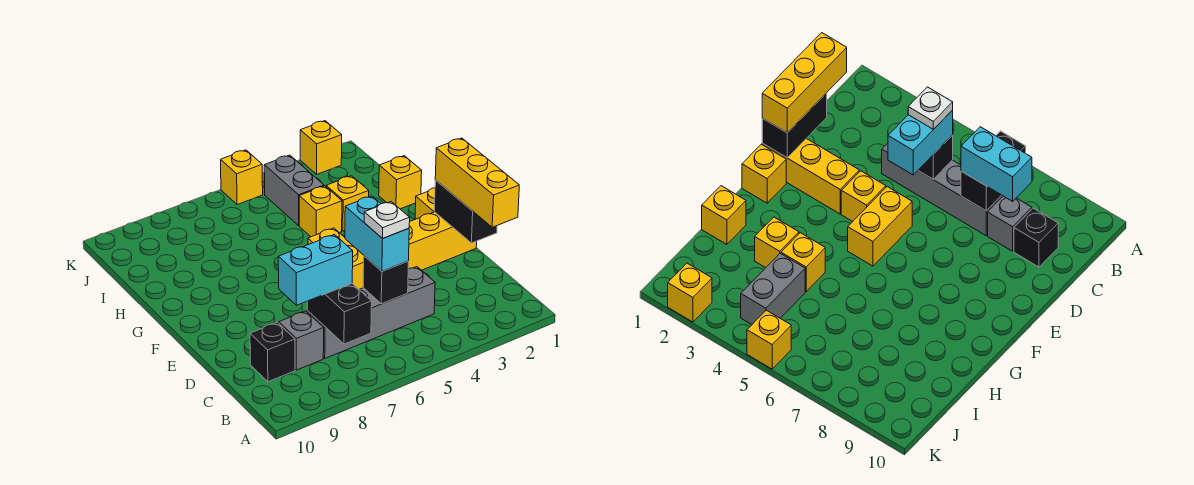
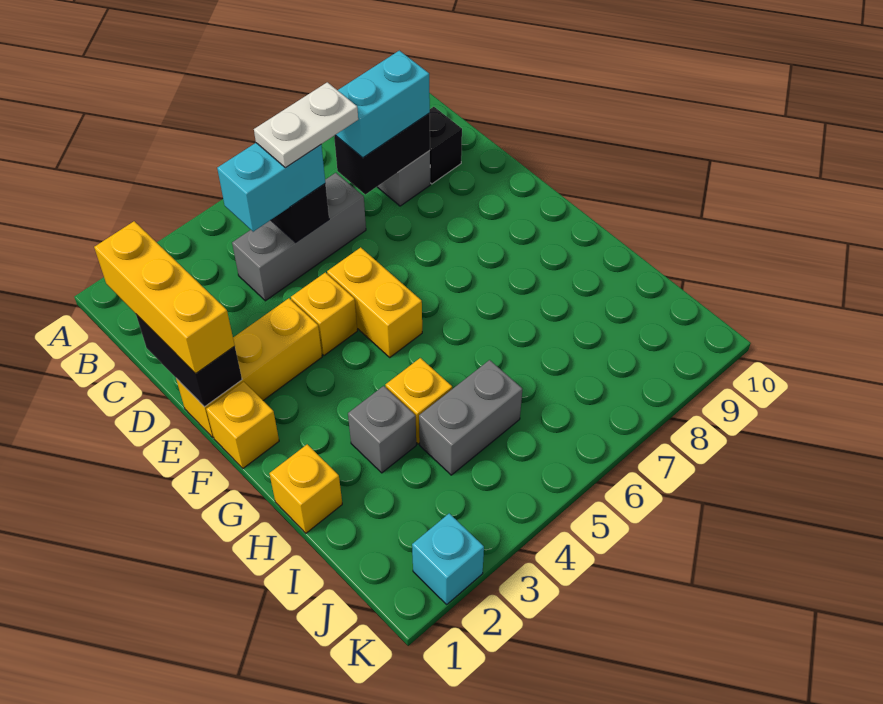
black brick B7:C7 level 2 -> black brick C7:C8 level 2
grey brick C4:C7 level 1 -> grey brick C4:C6 level 1
cyan brick C5:D5 level 3 -> cyan brick C4:C5 level 3
white plate C5 level 4 -> white plate C5:C6 level 4
yellow brick H3 level 1 -> grey brick H3 level 1
grey brick I4:J4 level 1 -> grey brick I4:I5 level 1
yellow brick K2 level 1 -> cyan brick K2 level 1
yellow brick K5 level 1 -> none

